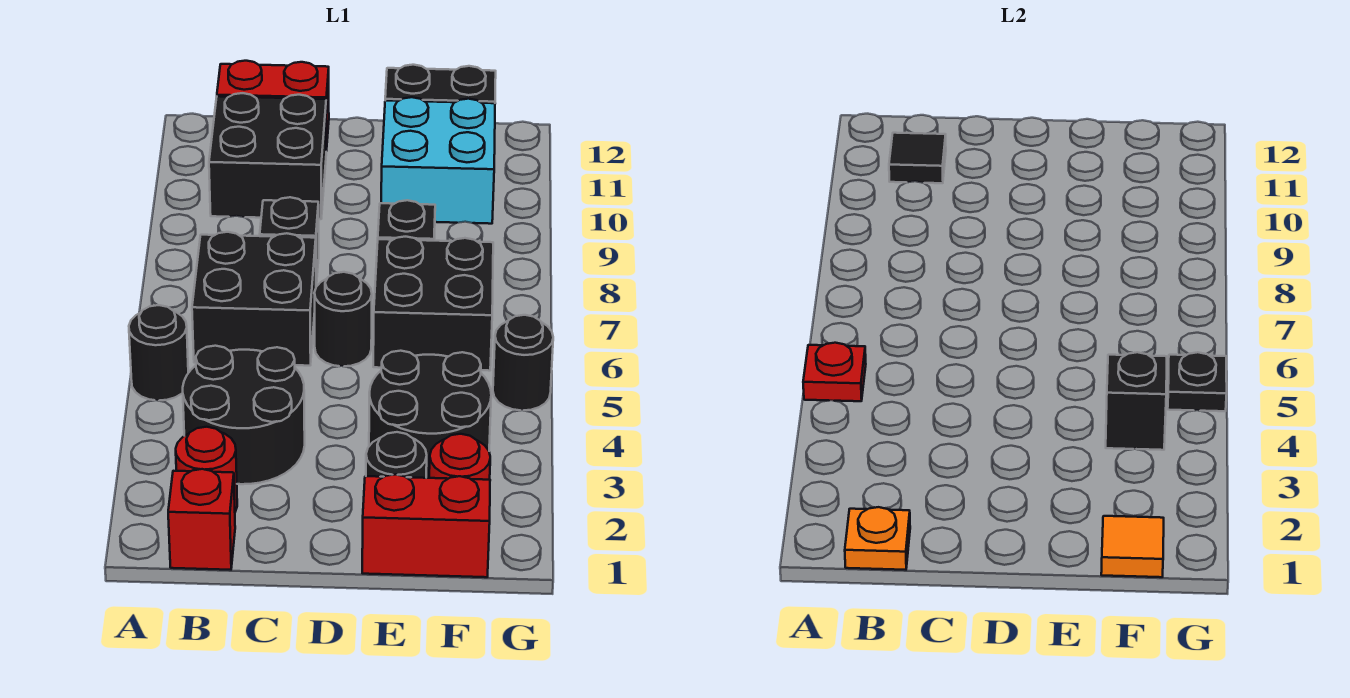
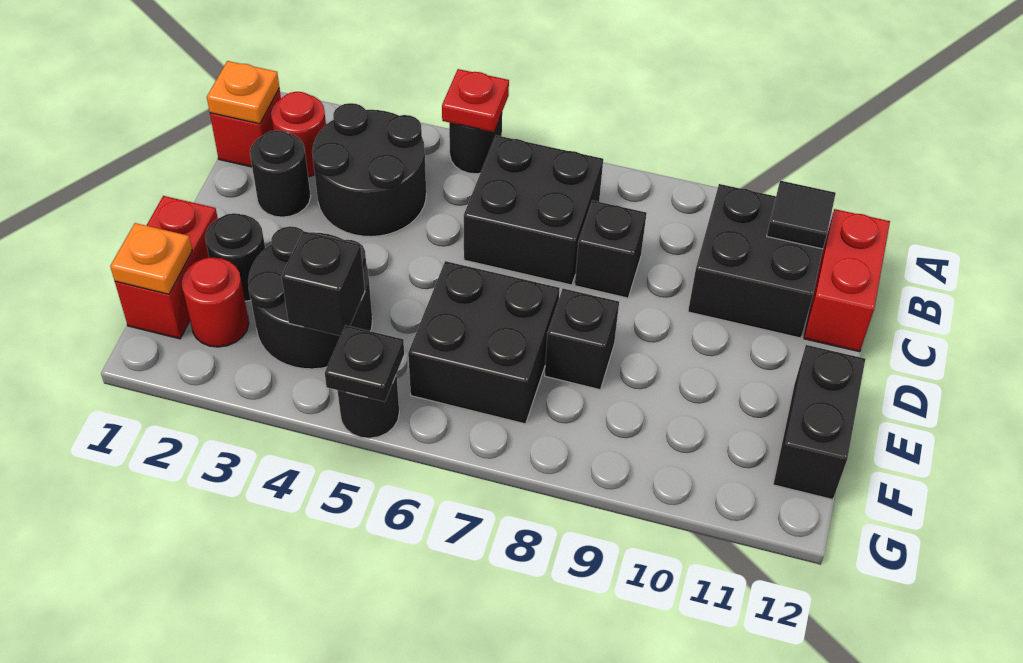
black round brick D6 level 1 -> black round brick C2 level 1
cyan brick E10:F11 level 1 -> none
orange tile F1 level 2 -> orange plate F1 level 2

